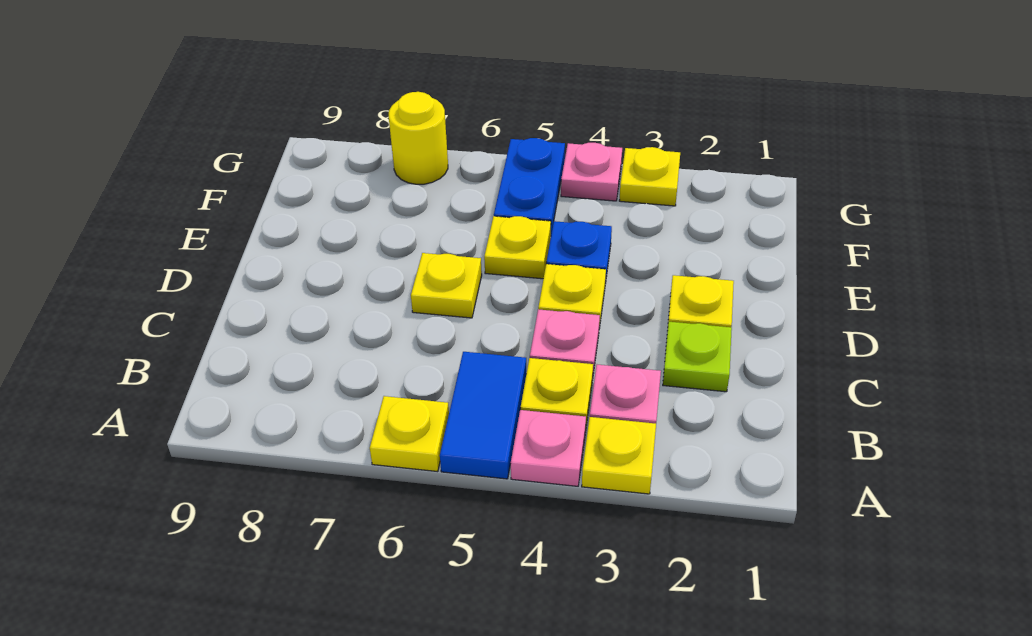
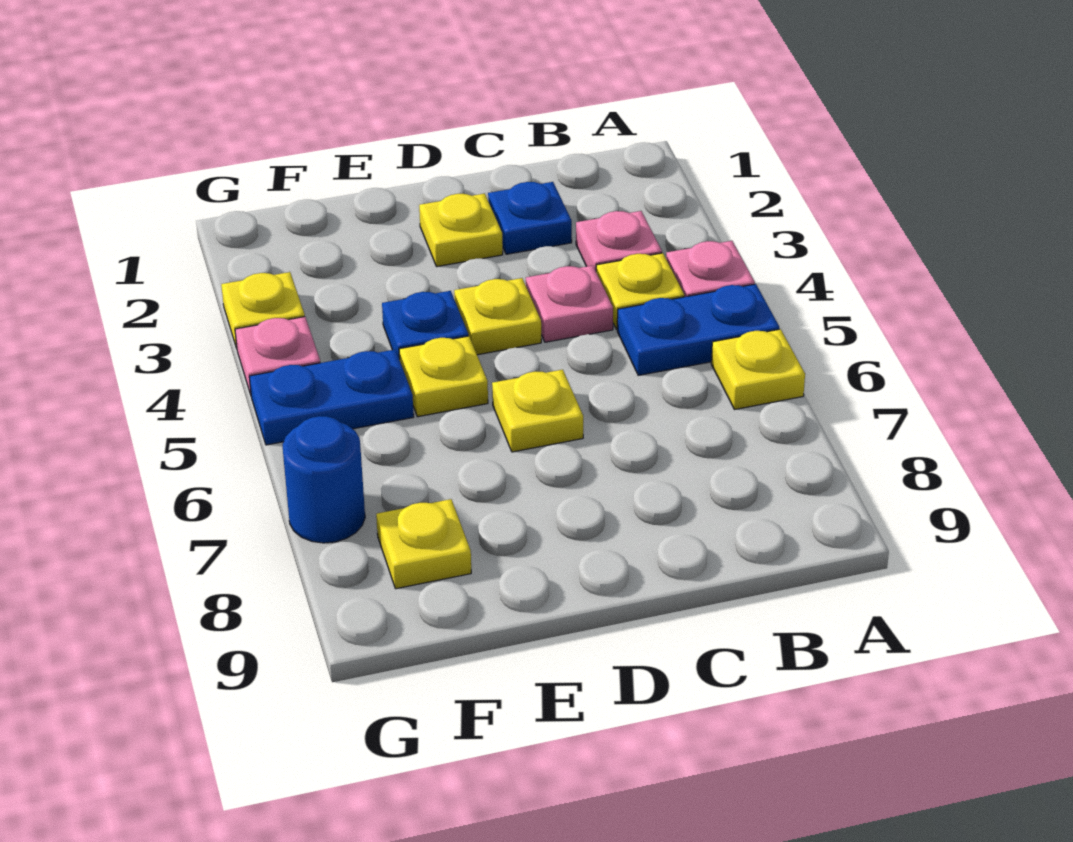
yellow plate A3 level 1 -> yellow plate F8 level 1
blue tile A5:B5 level 1 -> blue plate A5:B5 level 1
lime plate C2 level 1 -> blue plate C2 level 1
yellow round brick G7 level 1 -> blue round brick G7 level 1

